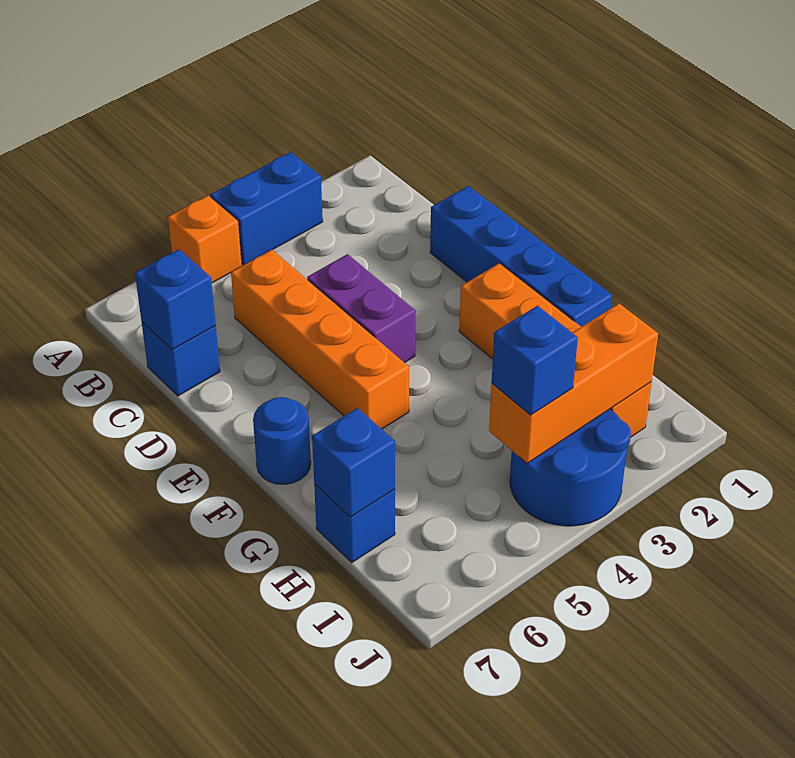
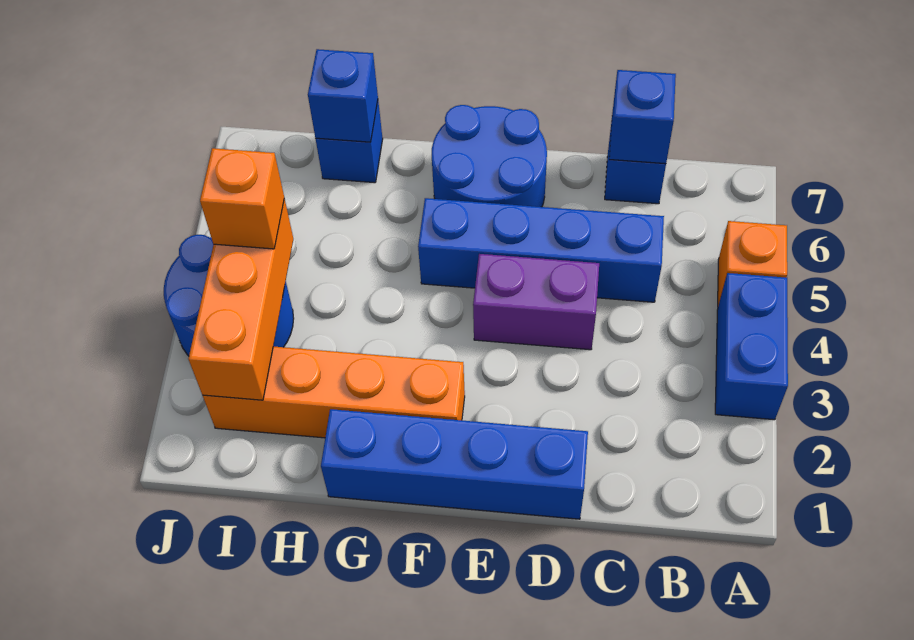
orange brick C5:F5 level 1 -> blue brick C5:F5 level 1
blue round brick F7 level 1 -> blue round brick E6:F7 level 1
blue brick I4 level 3 -> orange brick I4 level 3

